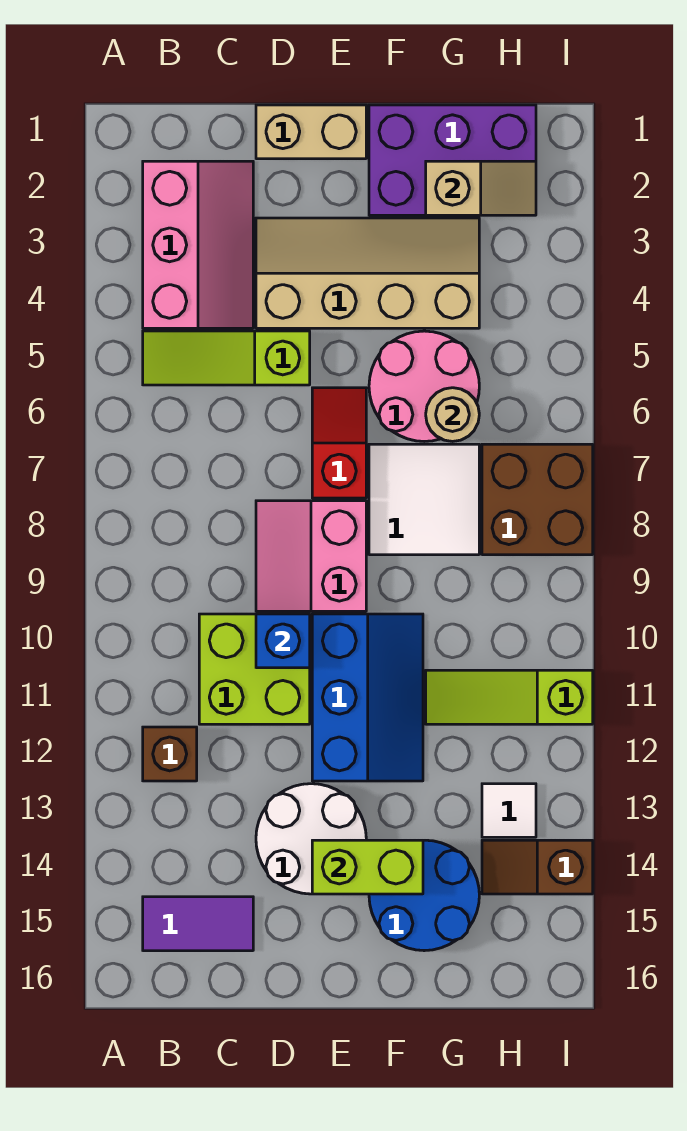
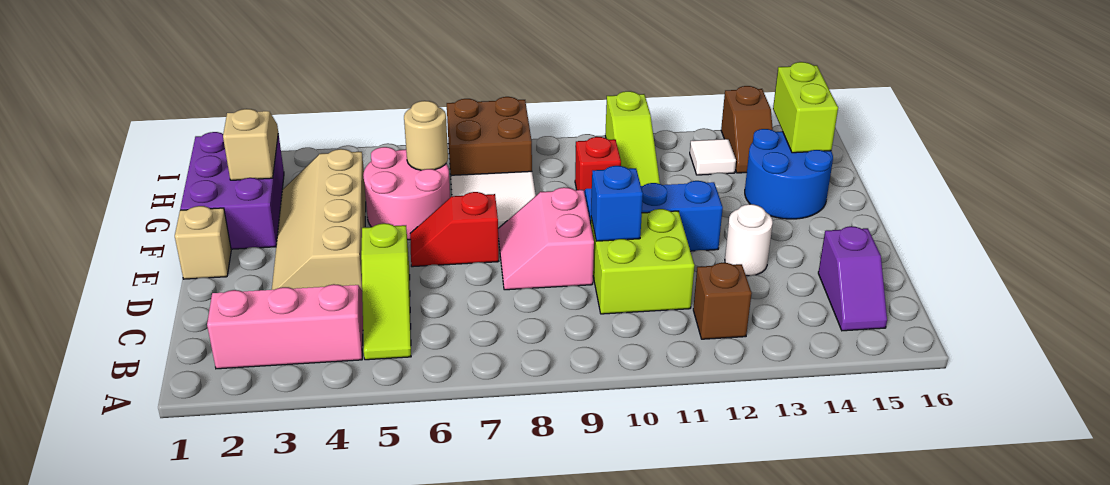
purple tile B15:C15 level 1 -> purple slope B15:C15 level 1 top C
tan brick D1:E1 level 1 -> tan brick E1 level 1
pink slope D8:E9 level 1 top E -> pink slope D8:E9 level 1 top 9
white round brick D13:E14 level 1 -> white round brick D13 level 1
lime brick E14:F14 level 2 -> lime brick G15:H15 level 2
none -> red brick G10 level 1

